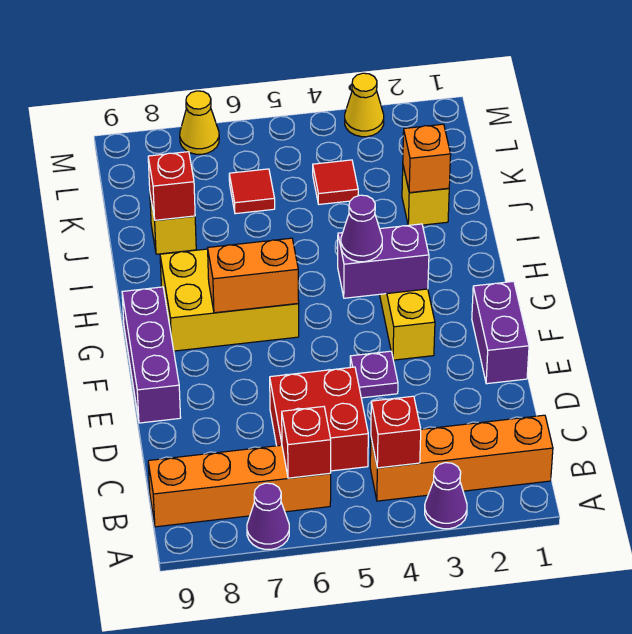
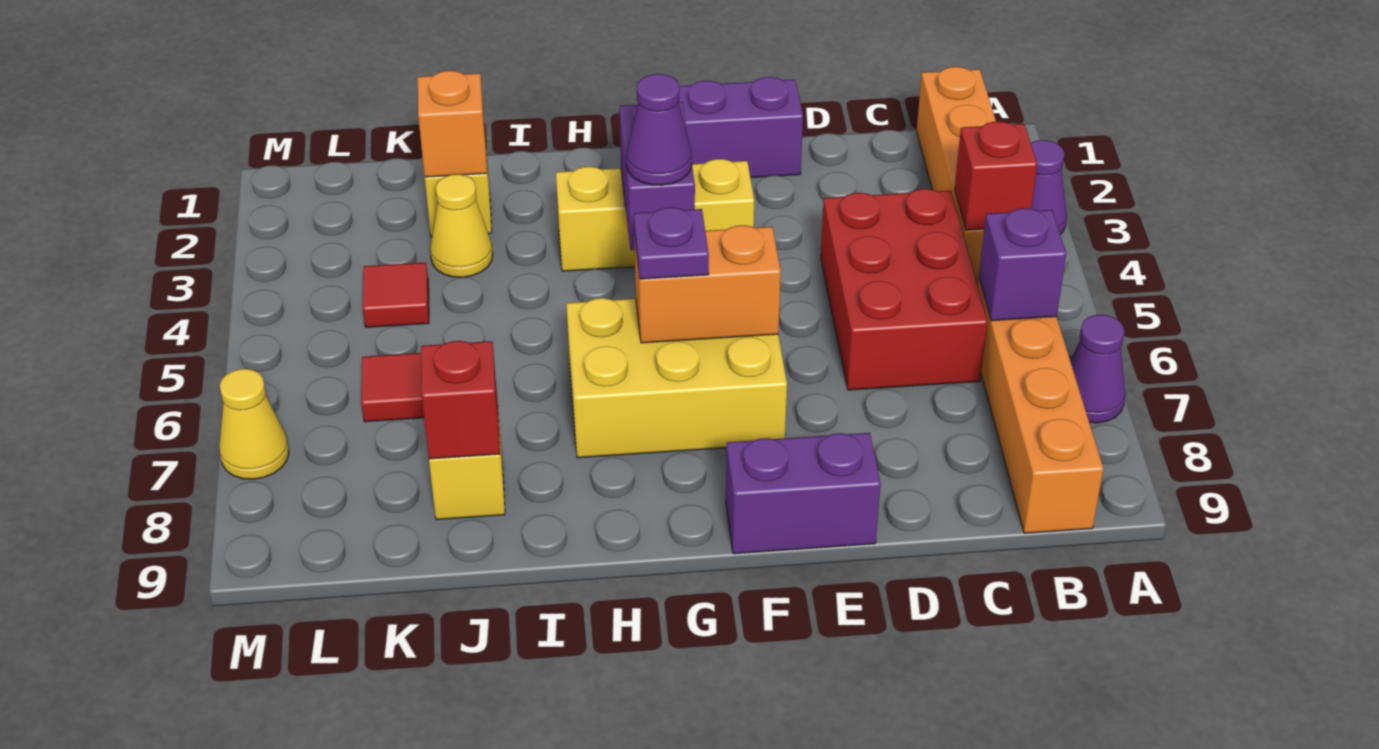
red brick B6 level 2 -> purple brick B6 level 2
red brick C5:D6 level 1 -> red brick C4:D6 level 1
purple plate E4 level 1 -> purple plate G6 level 3
purple brick E9:G9 level 1 -> purple brick E9:F9 level 1
yellow brick G6:H8 level 1 -> yellow brick F6:H7 level 1
orange brick G6:G7 level 2 -> orange brick F6:G6 level 2
yellow cone M3 level 1 -> yellow cone J3 level 1

